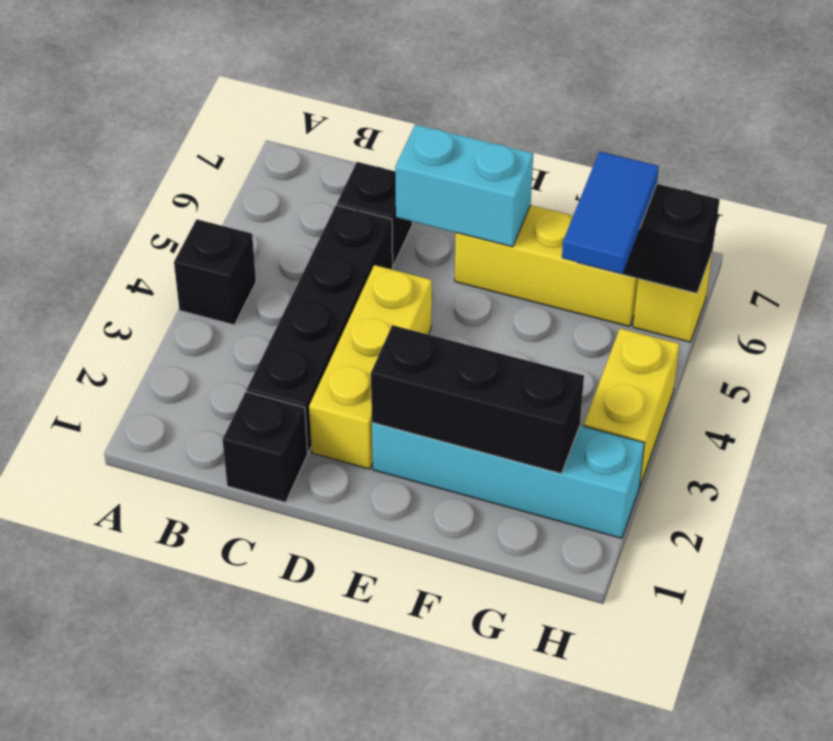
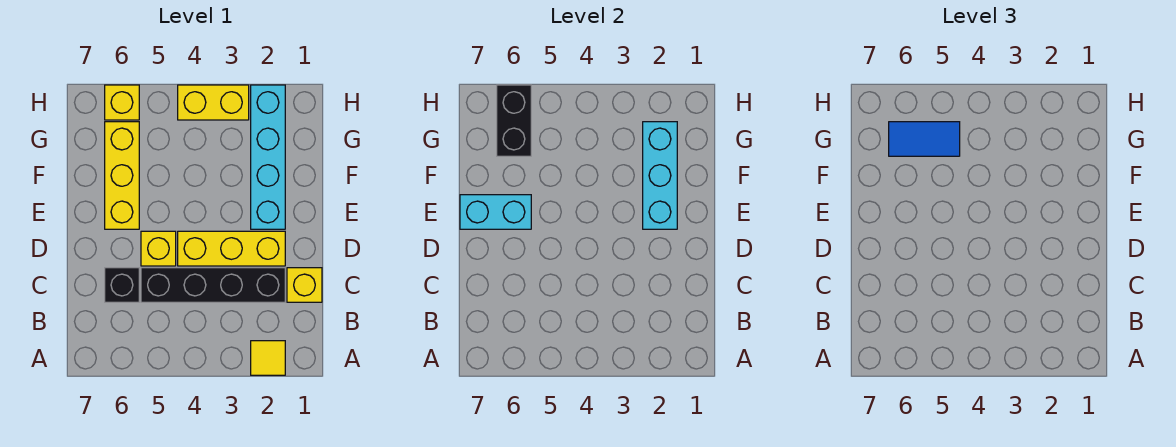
none -> yellow tile A2 level 1
black brick A4 level 1 -> none
black brick C1 level 1 -> yellow brick C1 level 1
none -> yellow brick D5 level 1
cyan brick D6:E6 level 2 -> cyan brick E6:E7 level 2
black brick E2:G2 level 2 -> cyan brick E2:G2 level 2

